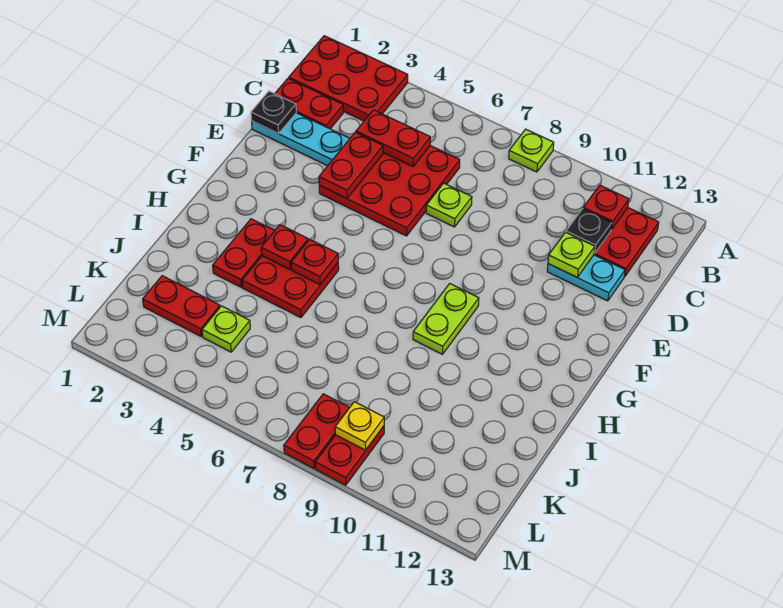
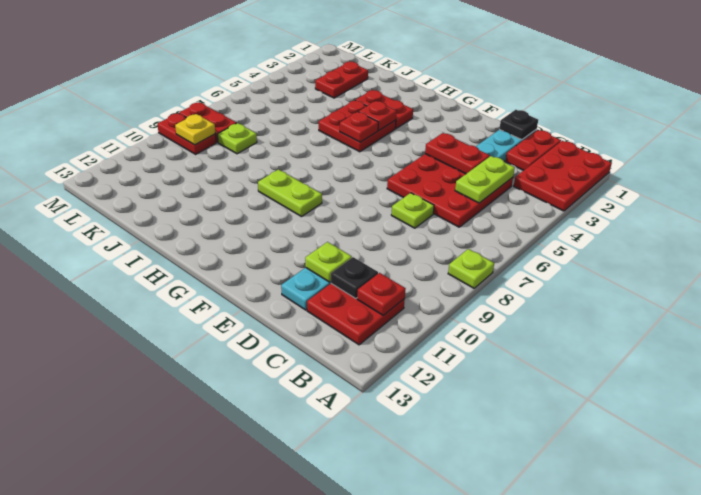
red plate C4:C5 level 2 -> lime plate C4:C5 level 2
lime plate K4 level 1 -> lime plate K8 level 1

